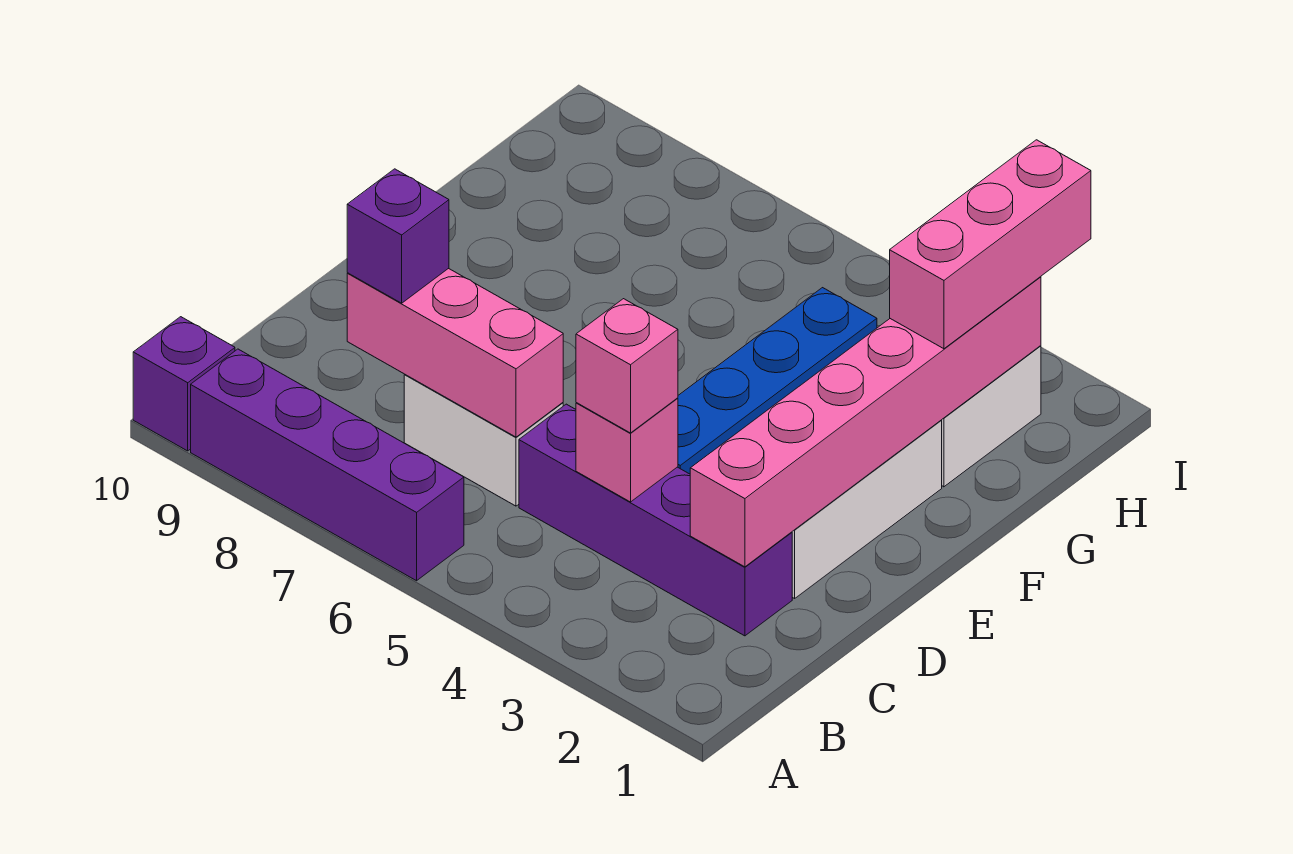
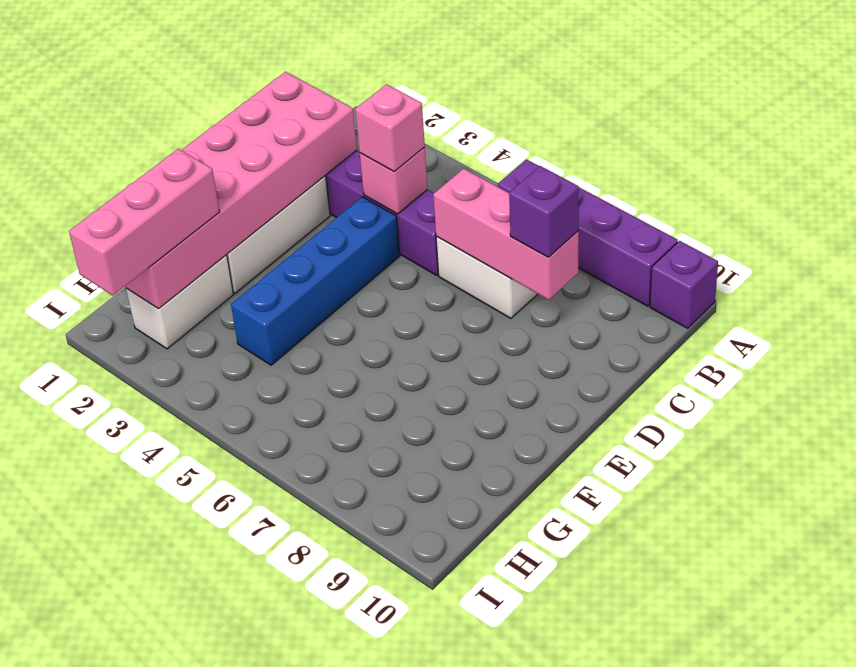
pink brick C2:H2 level 2 -> pink brick C1:H2 level 2

